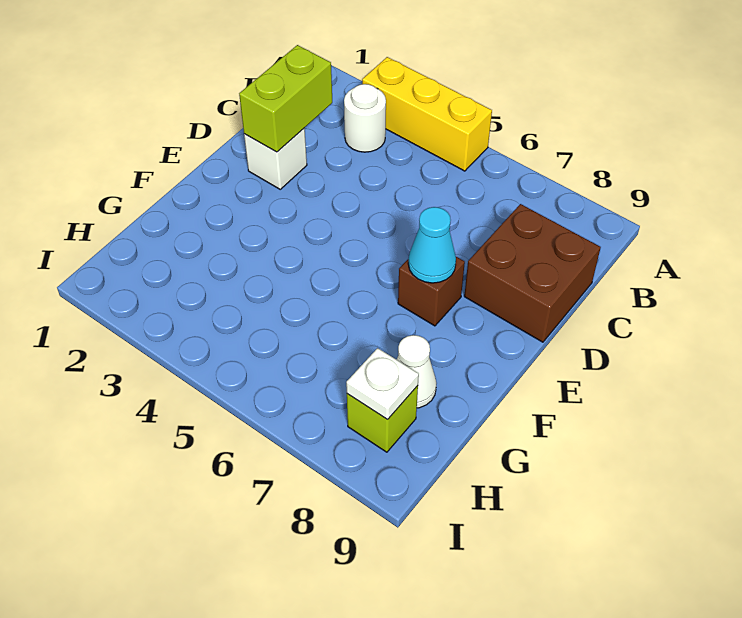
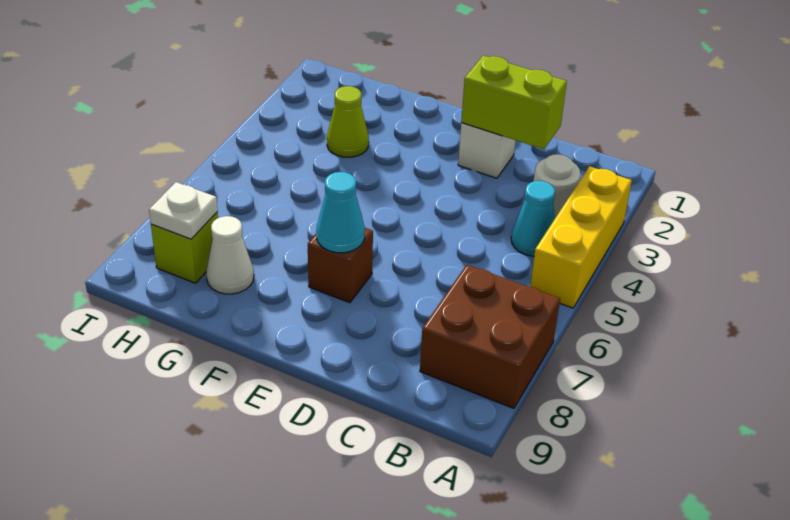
none -> cyan cone B4 level 1
brown brick C8:D9 level 1 -> brown brick A7:B8 level 1
none -> lime cone G3 level 1

